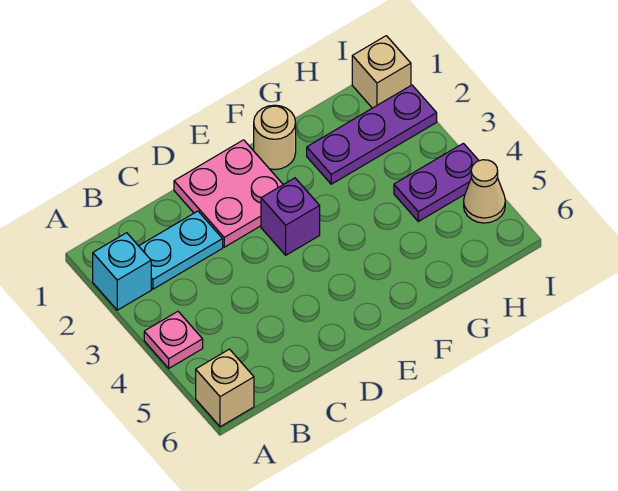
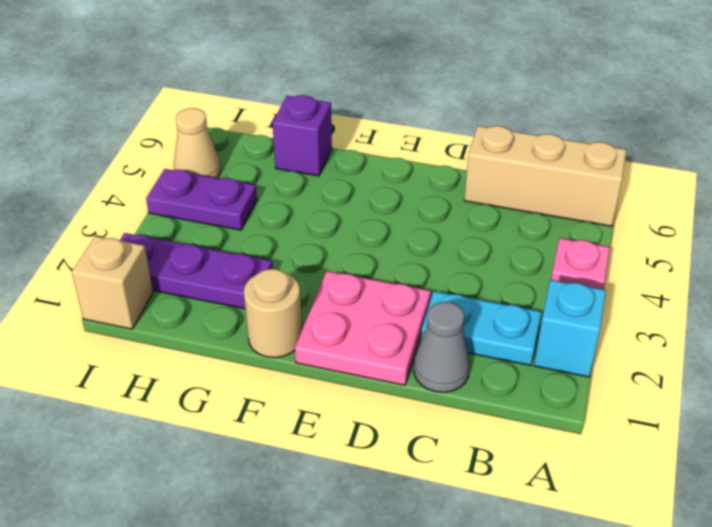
tan brick A6 level 1 -> tan brick A6:C6 level 1
none -> grey cone C1 level 1
purple brick E3 level 1 -> purple brick G6 level 1

